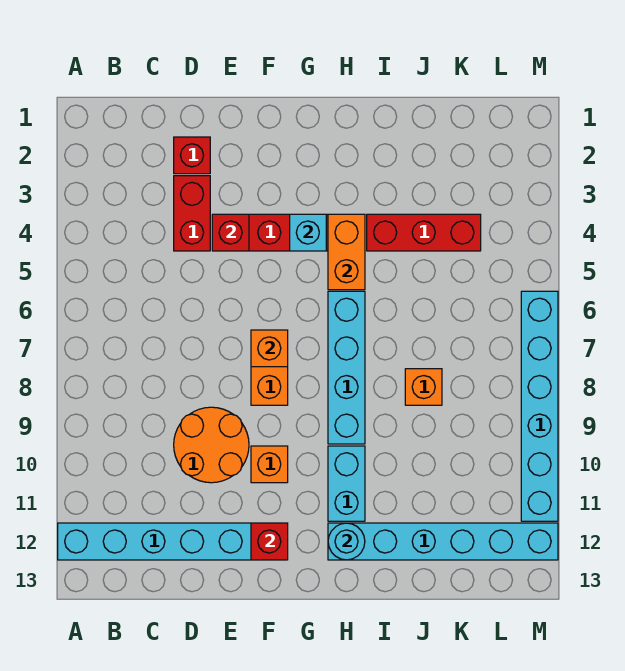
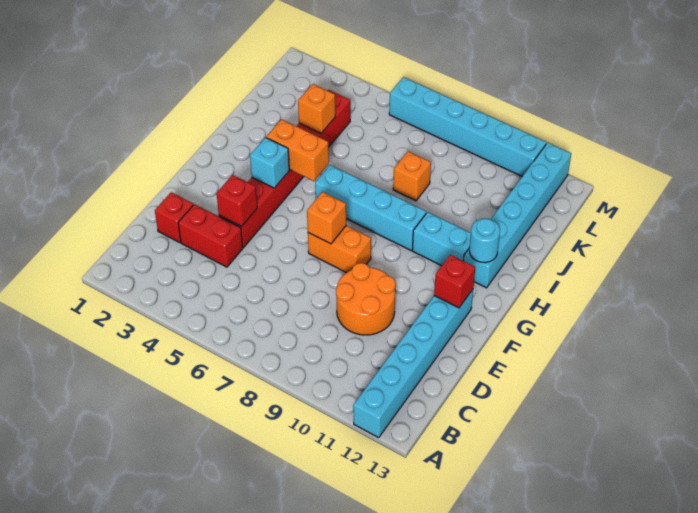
orange brick F10 level 1 -> orange brick J4 level 2

